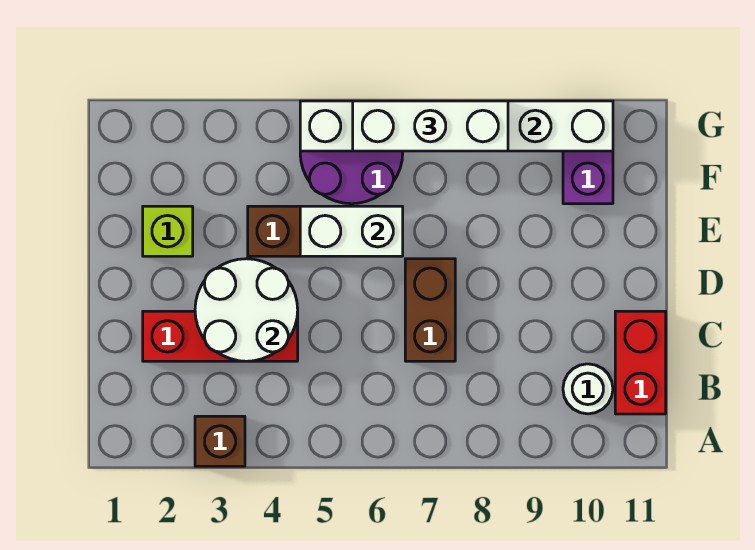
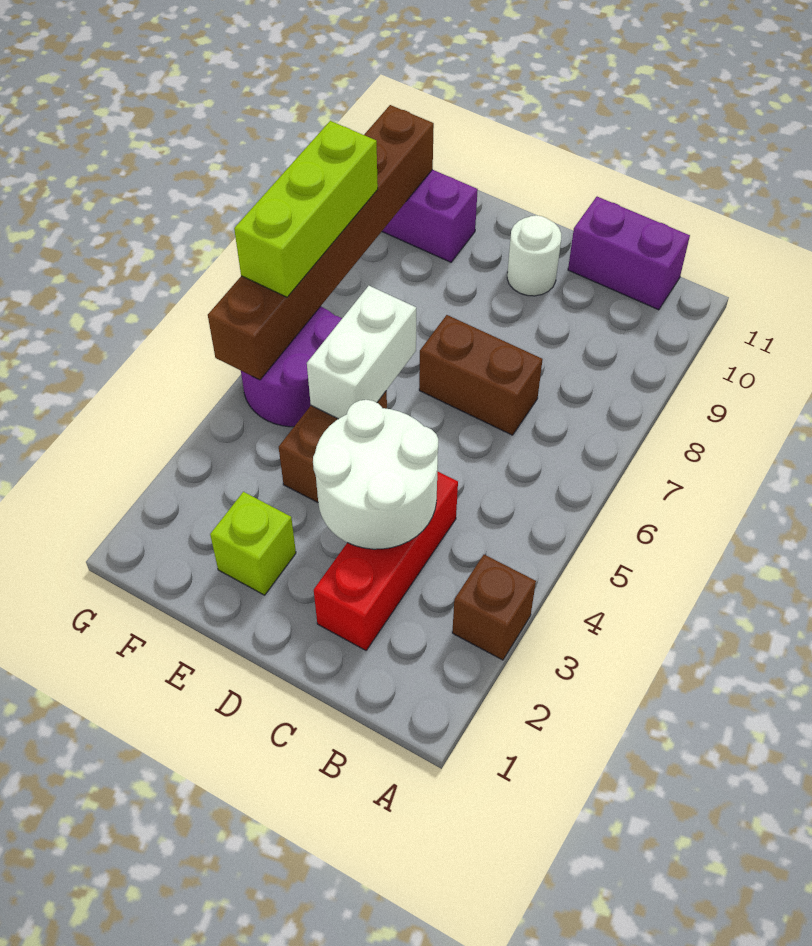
white round brick B10 level 1 -> white round brick D10 level 1
red brick B11:C11 level 1 -> purple brick B11:C11 level 1
white brick G5:G10 level 2 -> brown brick G5:G10 level 2
white brick G6:G8 level 3 -> lime brick G6:G8 level 3

